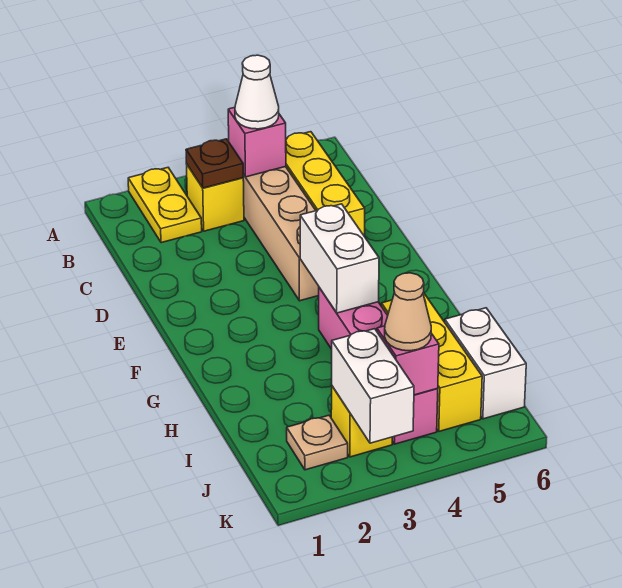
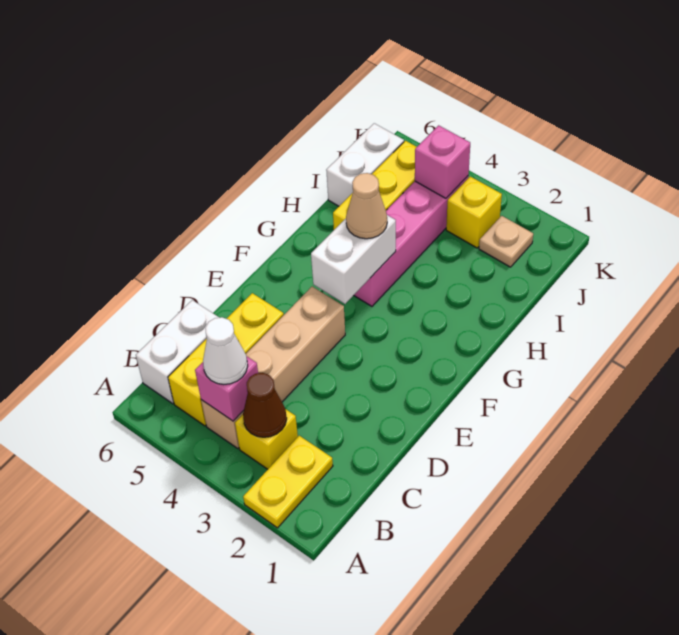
brown plate B3 level 2 -> brown cone B3 level 2
white brick J3:K3 level 2 -> white brick B6:C6 level 1
tan cone J4 level 3 -> tan cone G4 level 3

